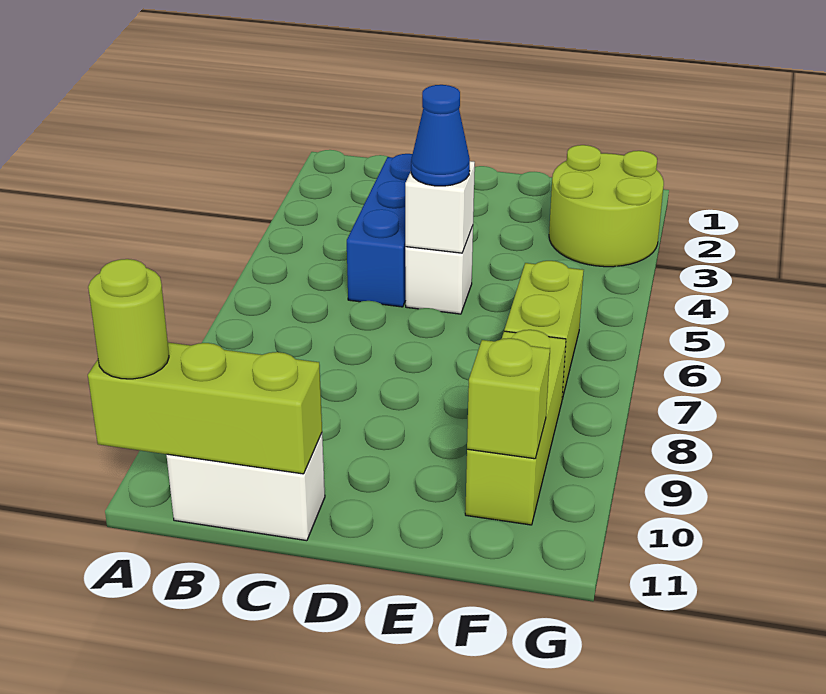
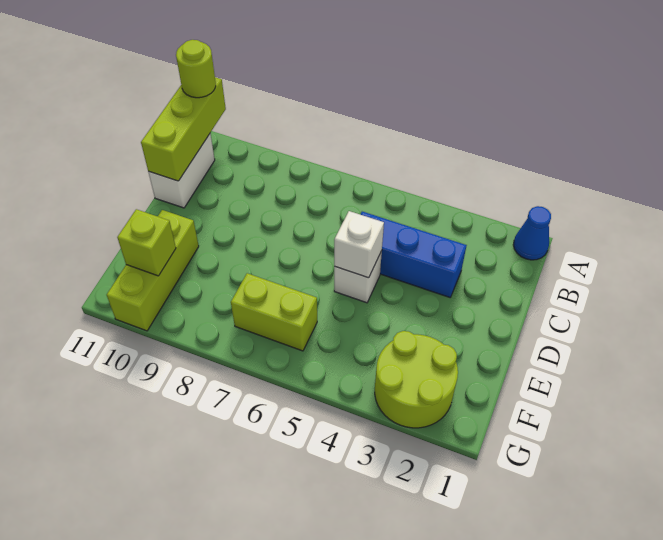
blue cone D5 level 3 -> blue cone A1 level 1
lime brick F8:F10 level 1 -> lime brick E10:G10 level 1

